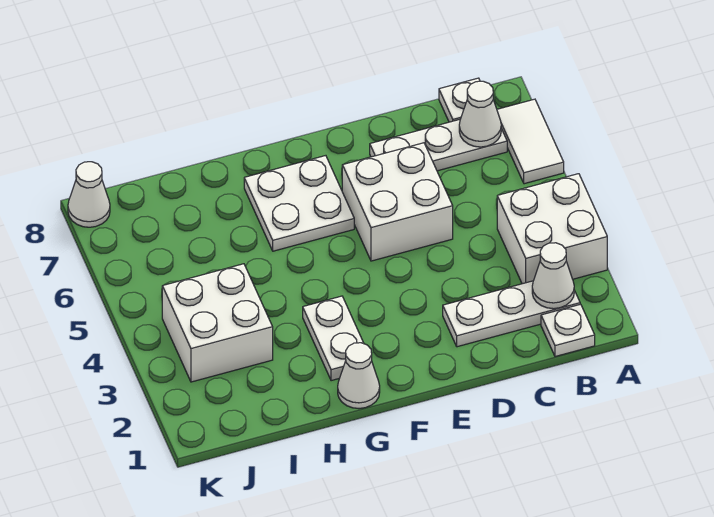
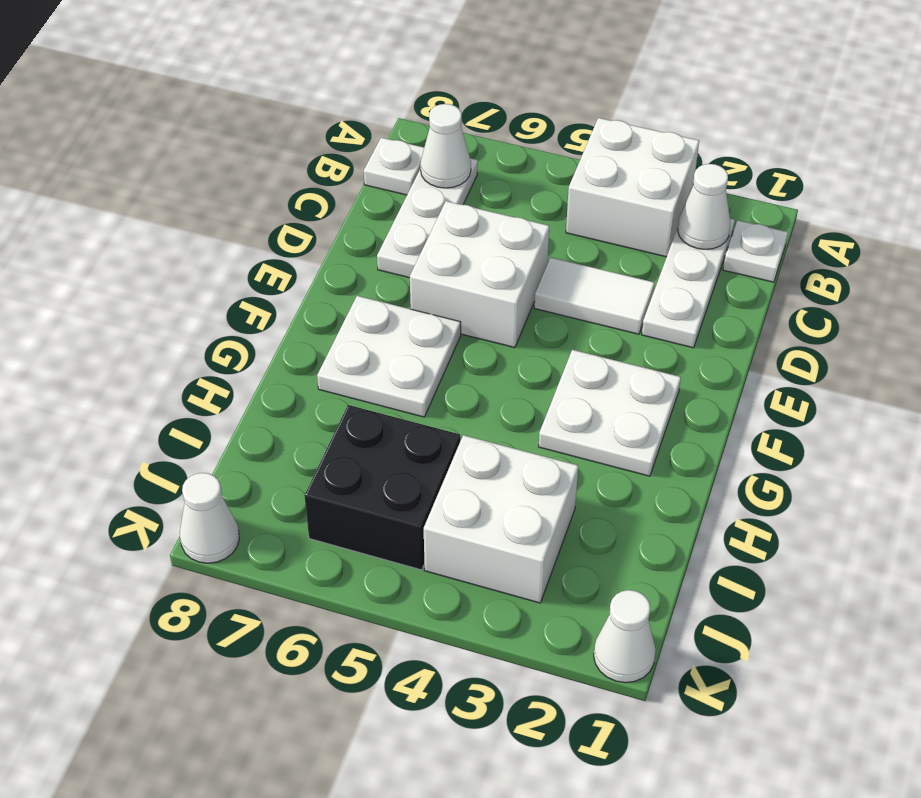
white tile A6:A7 level 1 -> white tile D3:D4 level 1
white cone G1 level 1 -> white cone K1 level 1
white plate G2:G3 level 1 -> white plate F2:G3 level 1
none -> black brick I5:J6 level 1

